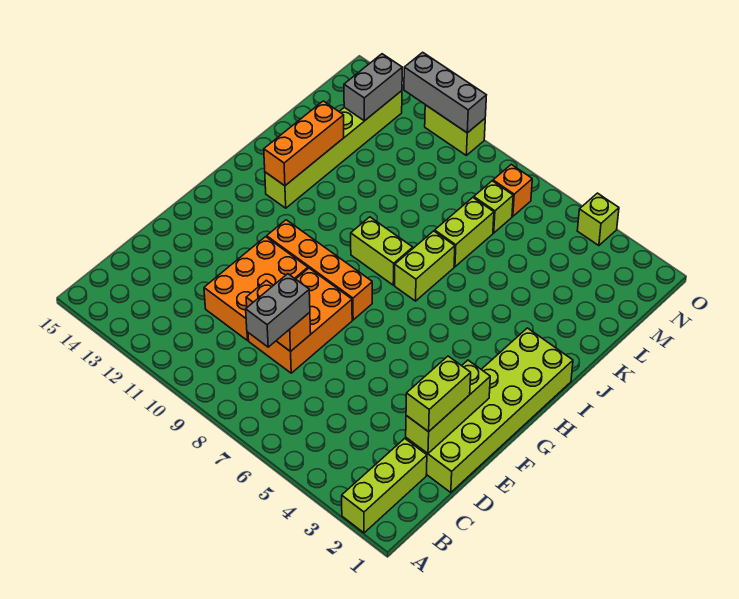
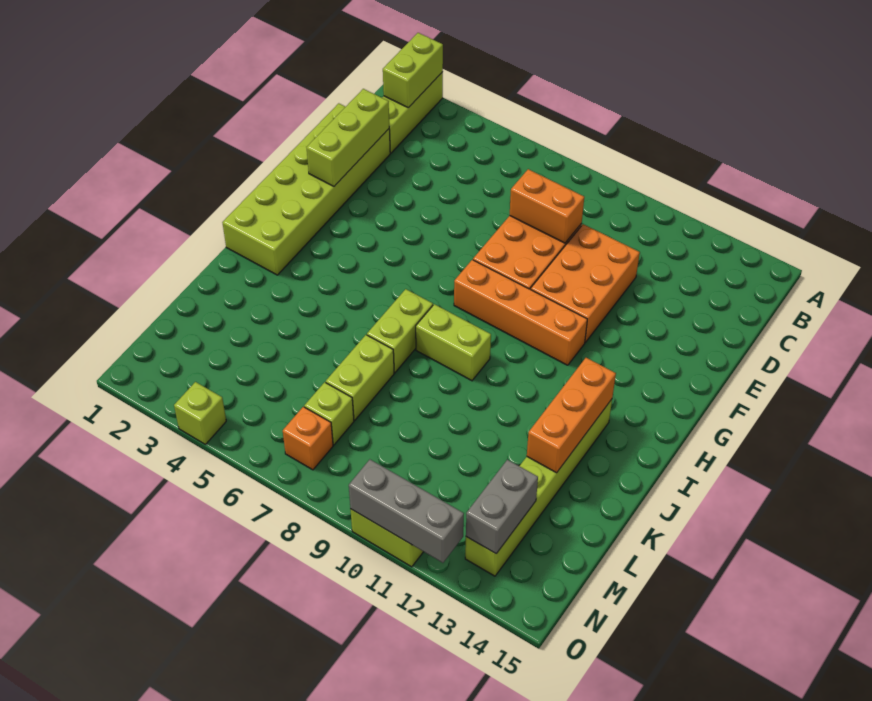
grey brick C8:D8 level 3 -> none
lime brick D2:E2 level 3 -> lime brick A2:B2 level 2

